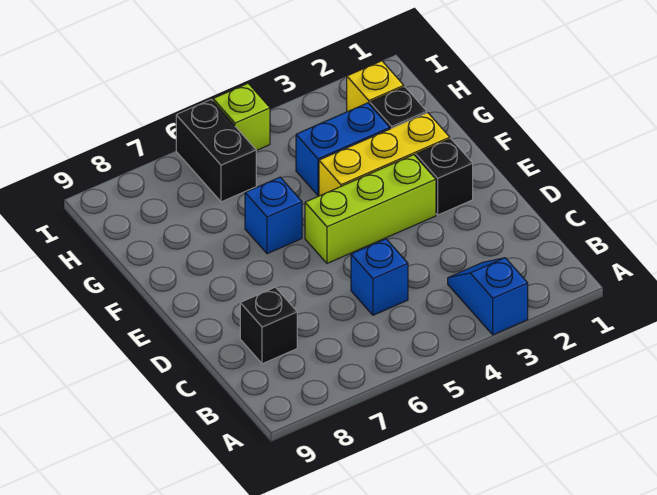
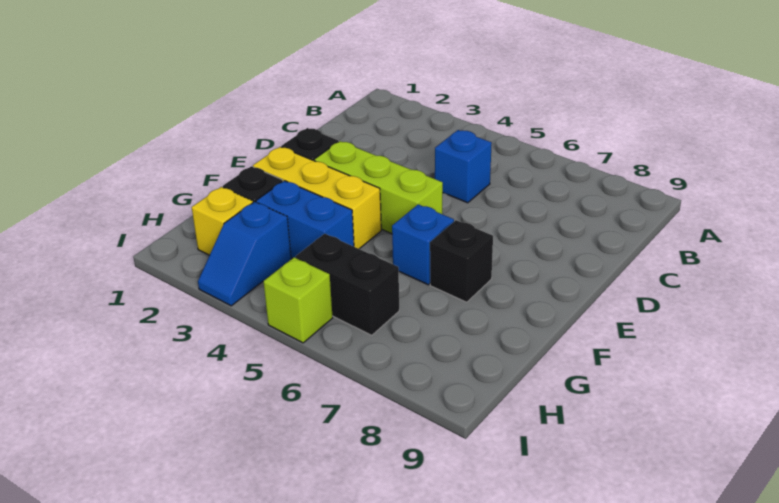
blue slope A3:B3 level 1 top A -> blue slope H3:I3 level 1 top H
black brick C8 level 1 -> black brick F7 level 1
black brick H6:I6 level 1 -> black brick H5:H6 level 1

